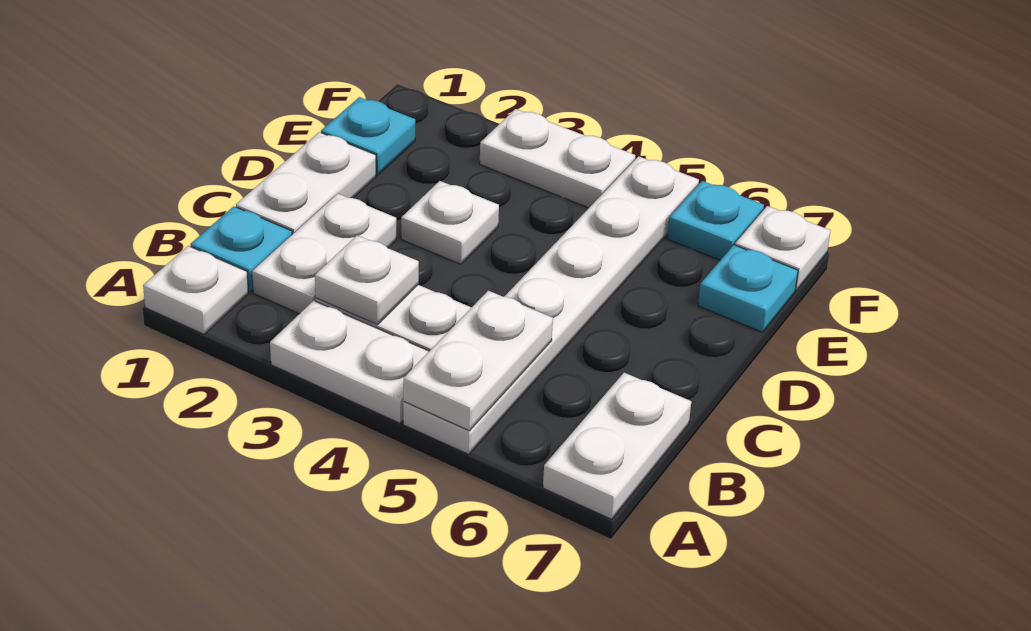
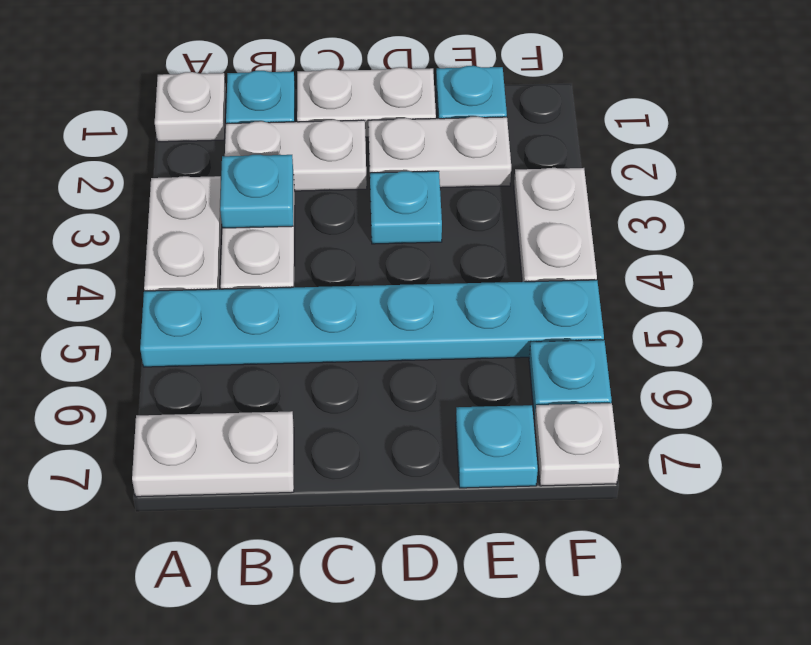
white plate A5:F5 level 1 -> cyan plate A5:F5 level 1
white plate A5:B5 level 2 -> white plate D2:E2 level 1
white plate B3 level 2 -> cyan plate B3 level 2
white plate D3 level 1 -> cyan plate D3 level 1

